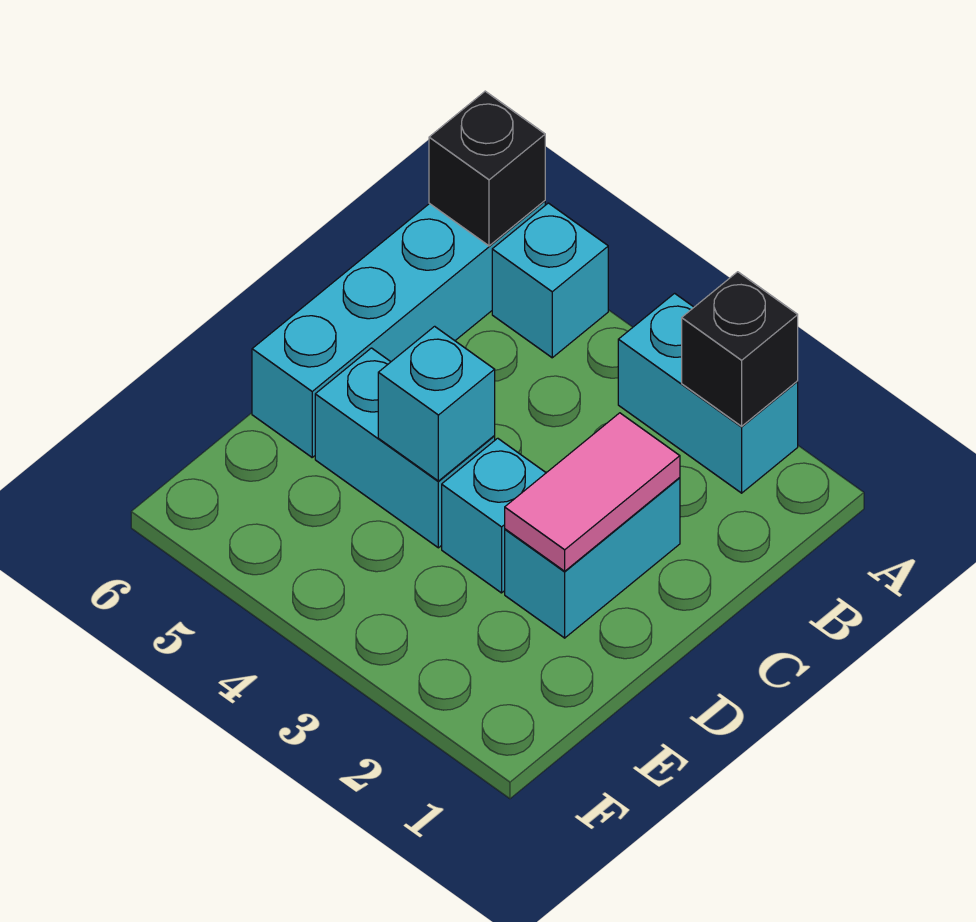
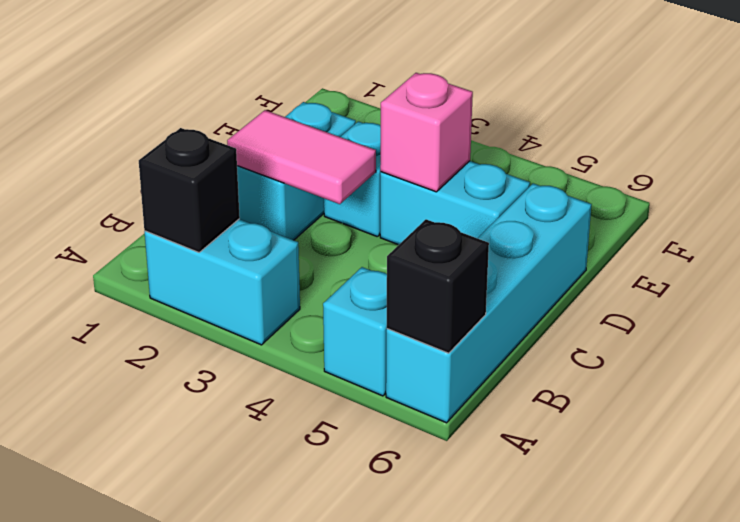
pink tile C2:D2 level 2 -> pink tile C2:C3 level 2
cyan brick D4 level 2 -> pink brick D4 level 2

